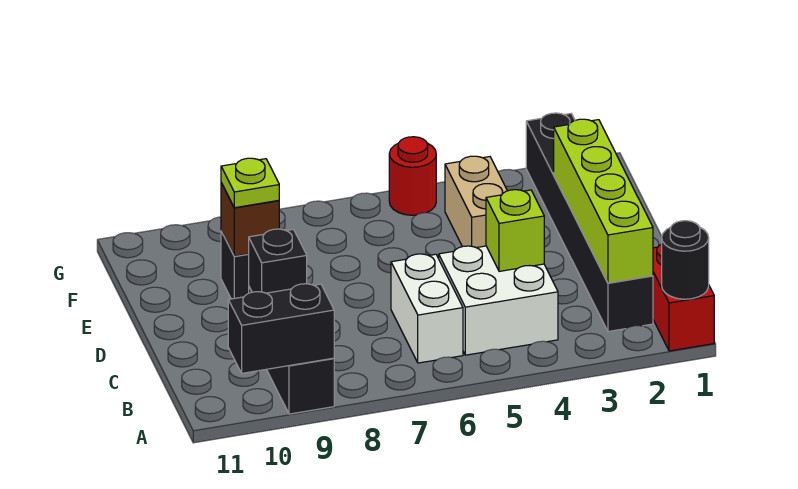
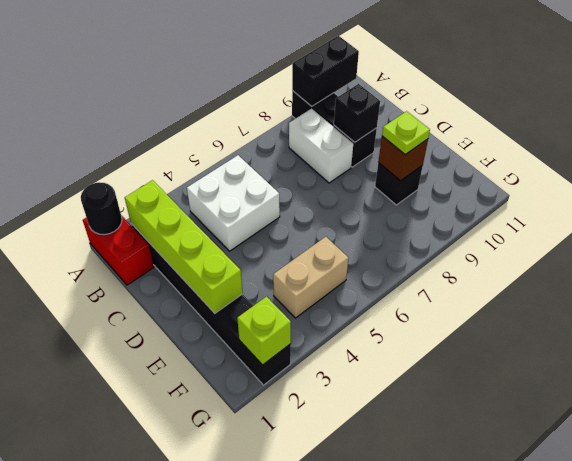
white brick B6:C6 level 1 -> white brick B8:C8 level 1
lime brick C4 level 2 -> lime brick G2 level 2
tan brick E4:F4 level 1 -> tan brick F4:F5 level 1
red round brick G5 level 1 -> none

